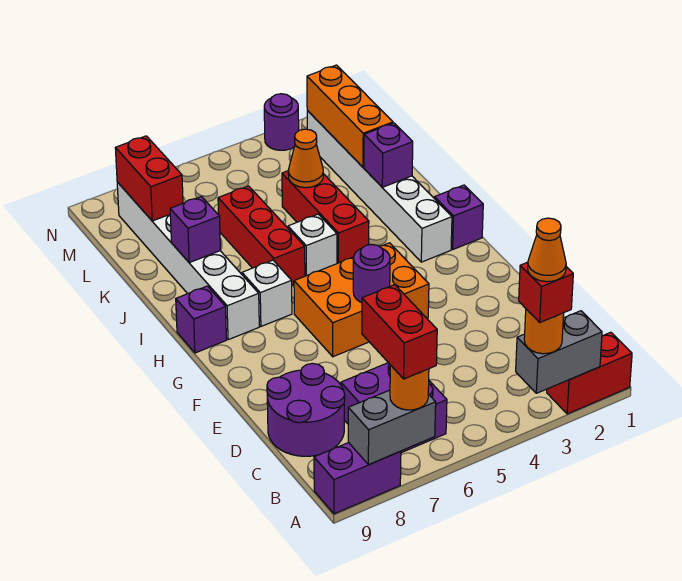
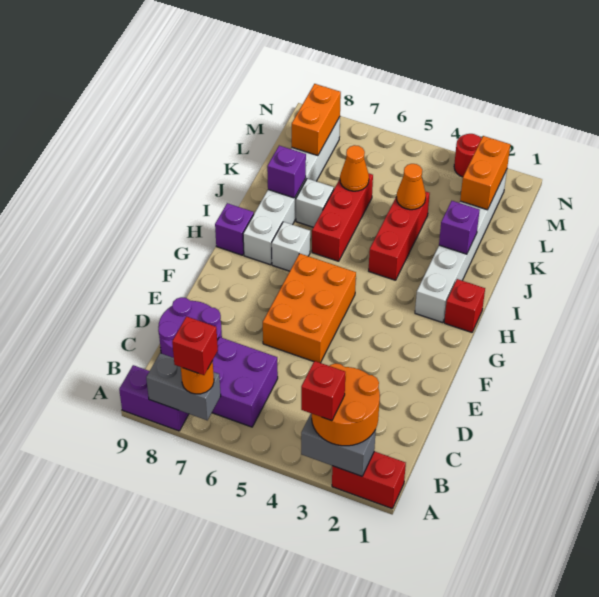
orange round brick A3 level 3 -> orange round brick A2:B3 level 3
orange cone A3 level 5 -> orange cone K6 level 2
red brick A7:B7 level 4 -> red brick A7 level 4
orange brick F4:G6 level 1 -> orange brick E5:G6 level 1
purple round brick F5 level 2 -> none
purple brick H1 level 1 -> red brick H1 level 1
white brick I5 level 1 -> white brick J7 level 1
orange brick K2:M2 level 2 -> orange brick L2:M2 level 2
red brick L8:M8 level 2 -> orange brick L8:M8 level 2
purple round brick N3 level 1 -> red round brick N3 level 1

